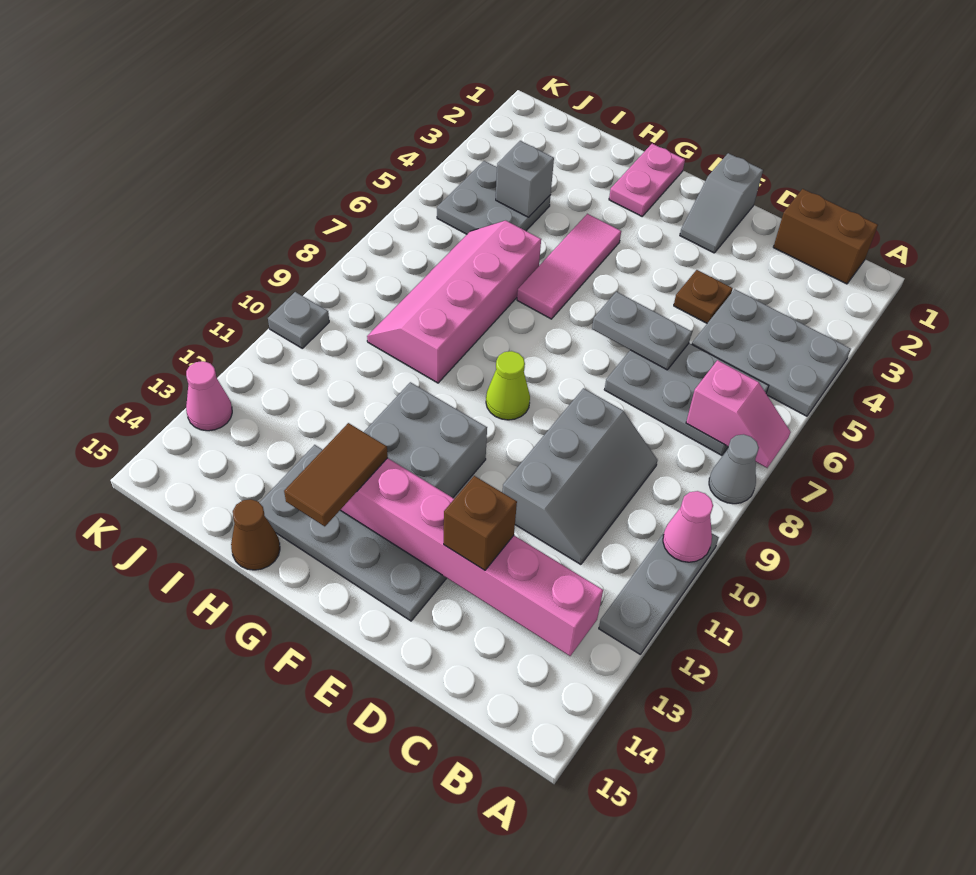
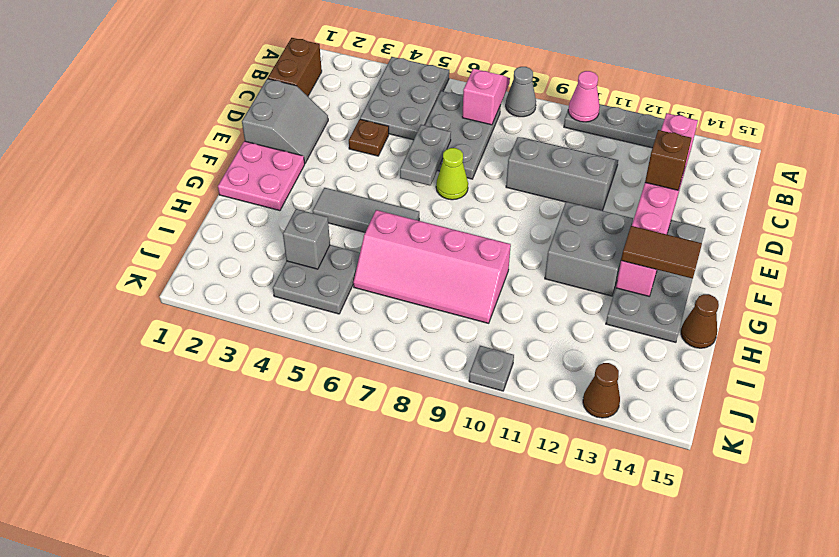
grey slope E1:E2 level 1 top 1 -> grey slope D1:E2 level 1 top 1
lime cone F9 level 1 -> lime cone E7 level 1
pink plate G1:G2 level 1 -> pink plate F1:G2 level 1
pink tile G4:G6 level 1 -> grey tile G4:G6 level 1
pink cone K13 level 1 -> brown cone K13 level 1

